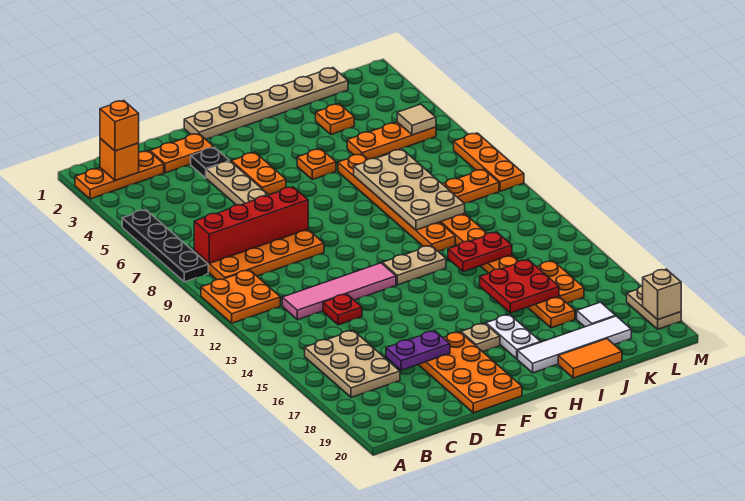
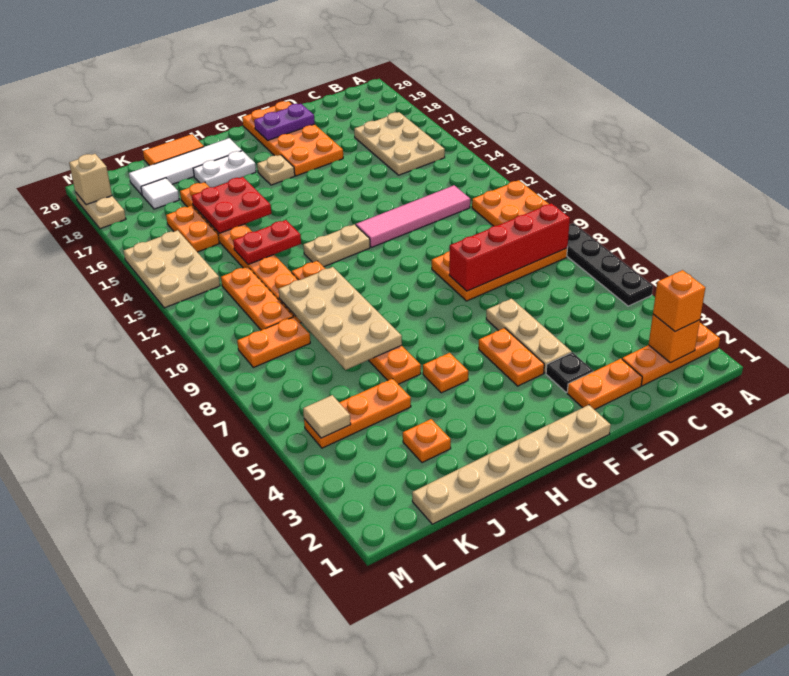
red plate D13 level 1 -> none
purple plate D17:E17 level 2 -> purple plate E19:F19 level 2
white plate H17:H18 level 1 -> white plate H18:I18 level 1
none -> tan plate L13:M15 level 1
orange plate M7:M9 level 1 -> orange plate K10:K12 level 1

